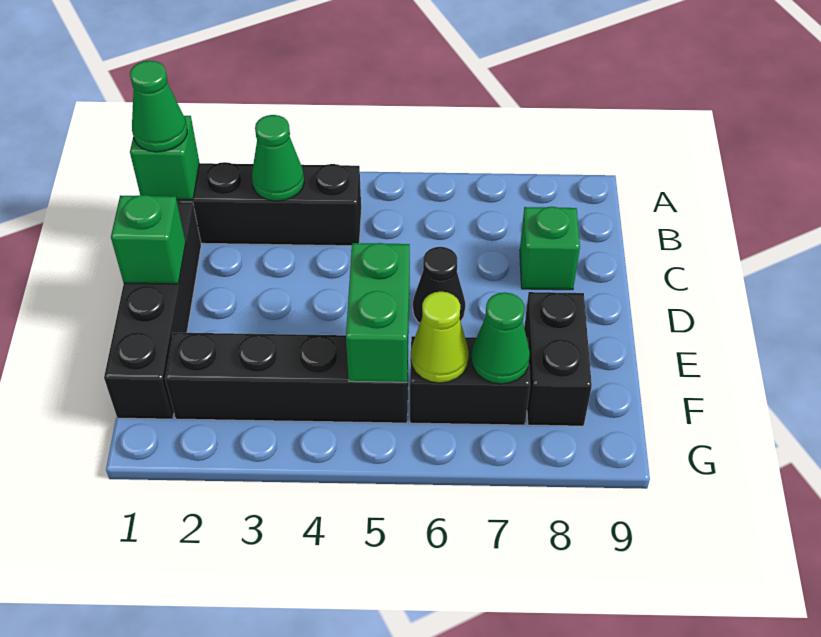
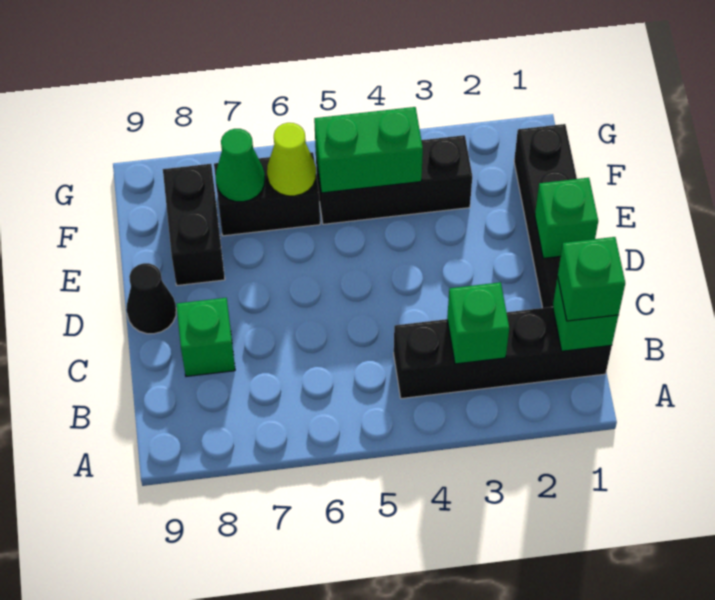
green cone B1 level 3 -> green brick B1 level 3
green cone B3 level 2 -> green brick B3 level 2
black cone D6 level 1 -> black cone D9 level 1
green brick E5:F5 level 2 -> green brick F4:F5 level 2
black brick F2:F5 level 1 -> black brick F3:F5 level 1

